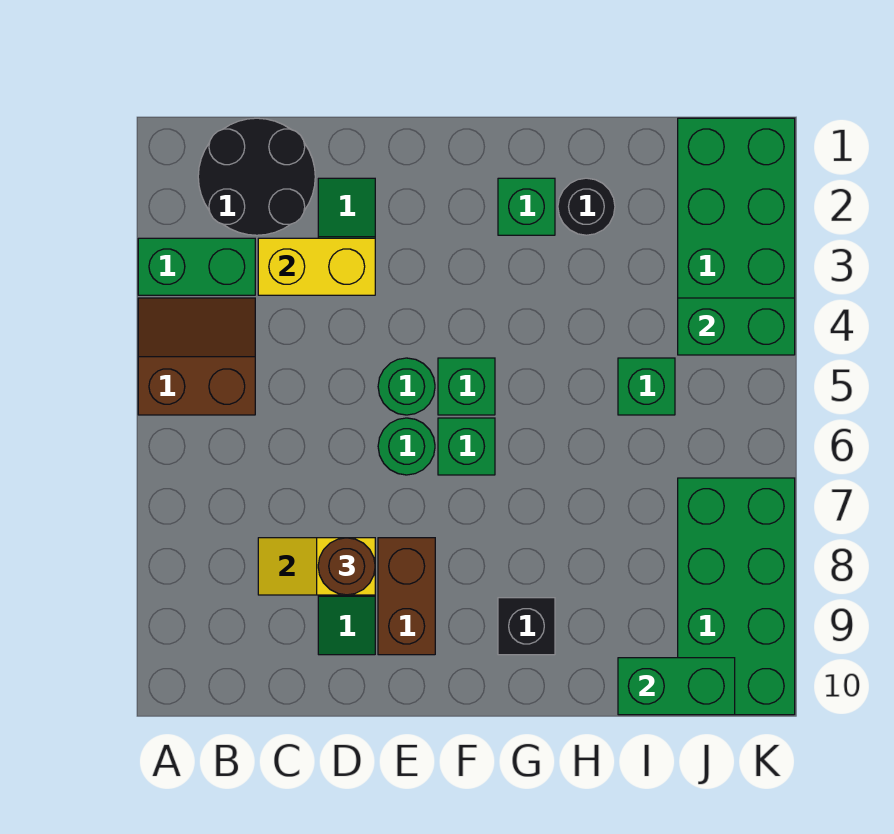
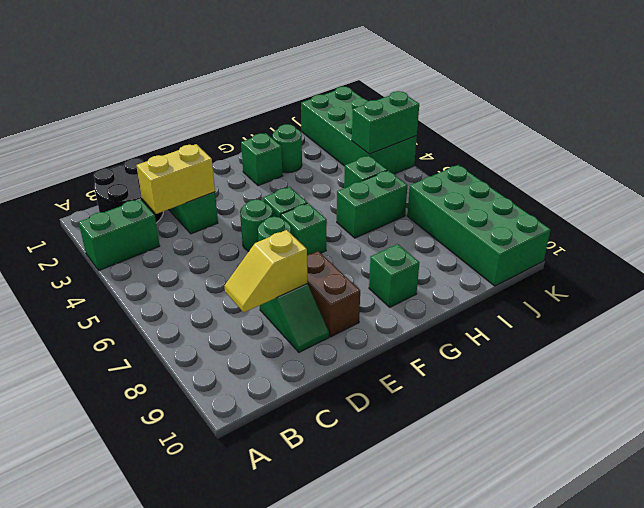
brown slope A4:B5 level 1 top 5 -> none
brown round brick D8 level 3 -> none
black brick G9 level 1 -> green brick G9 level 1
black round brick H2 level 1 -> green round brick H2 level 1
green brick I10:J10 level 2 -> green brick H6:I6 level 1

